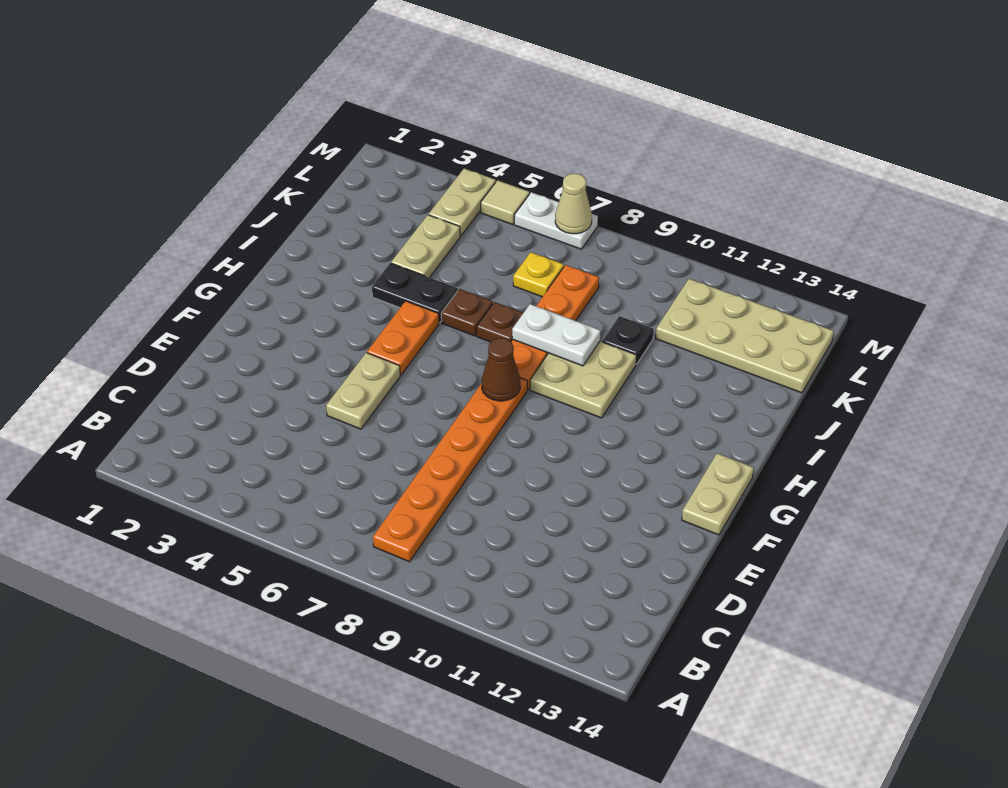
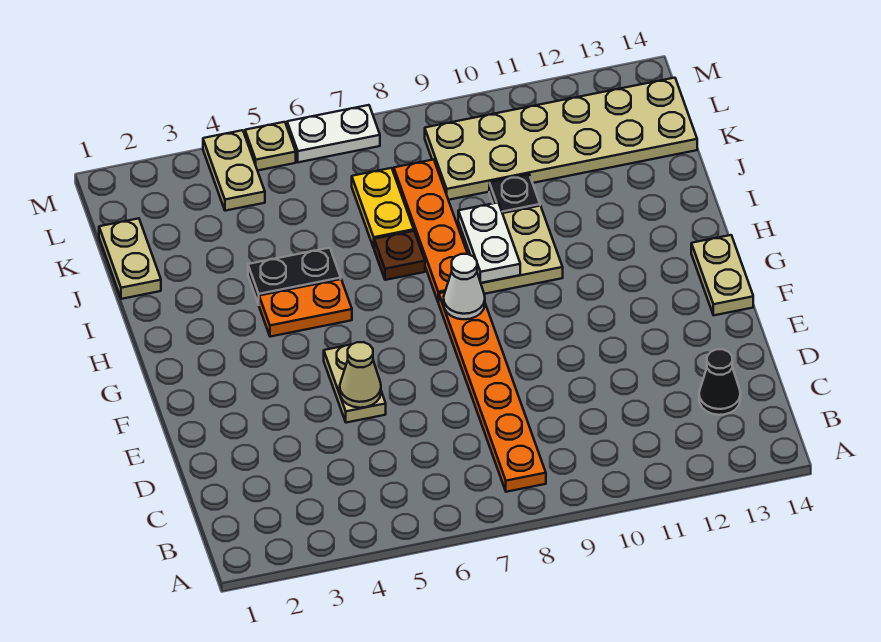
none -> black cone C13 level 1
orange plate G5:H5 level 1 -> orange plate H4:H5 level 1
brown cone G8 level 2 -> white cone G8 level 2
brown plate I6 level 1 -> none
white plate I8:I9 level 2 -> white plate H9:I9 level 2
tan plate J4:K4 level 1 -> tan plate J1:K1 level 1
yellow plate K7 level 1 -> yellow plate J7:K7 level 1
tan plate K11:L14 level 1 -> tan plate K9:L14 level 1
tan tile M5 level 1 -> tan plate M5 level 1
tan cone M7 level 2 -> tan cone E5 level 2

